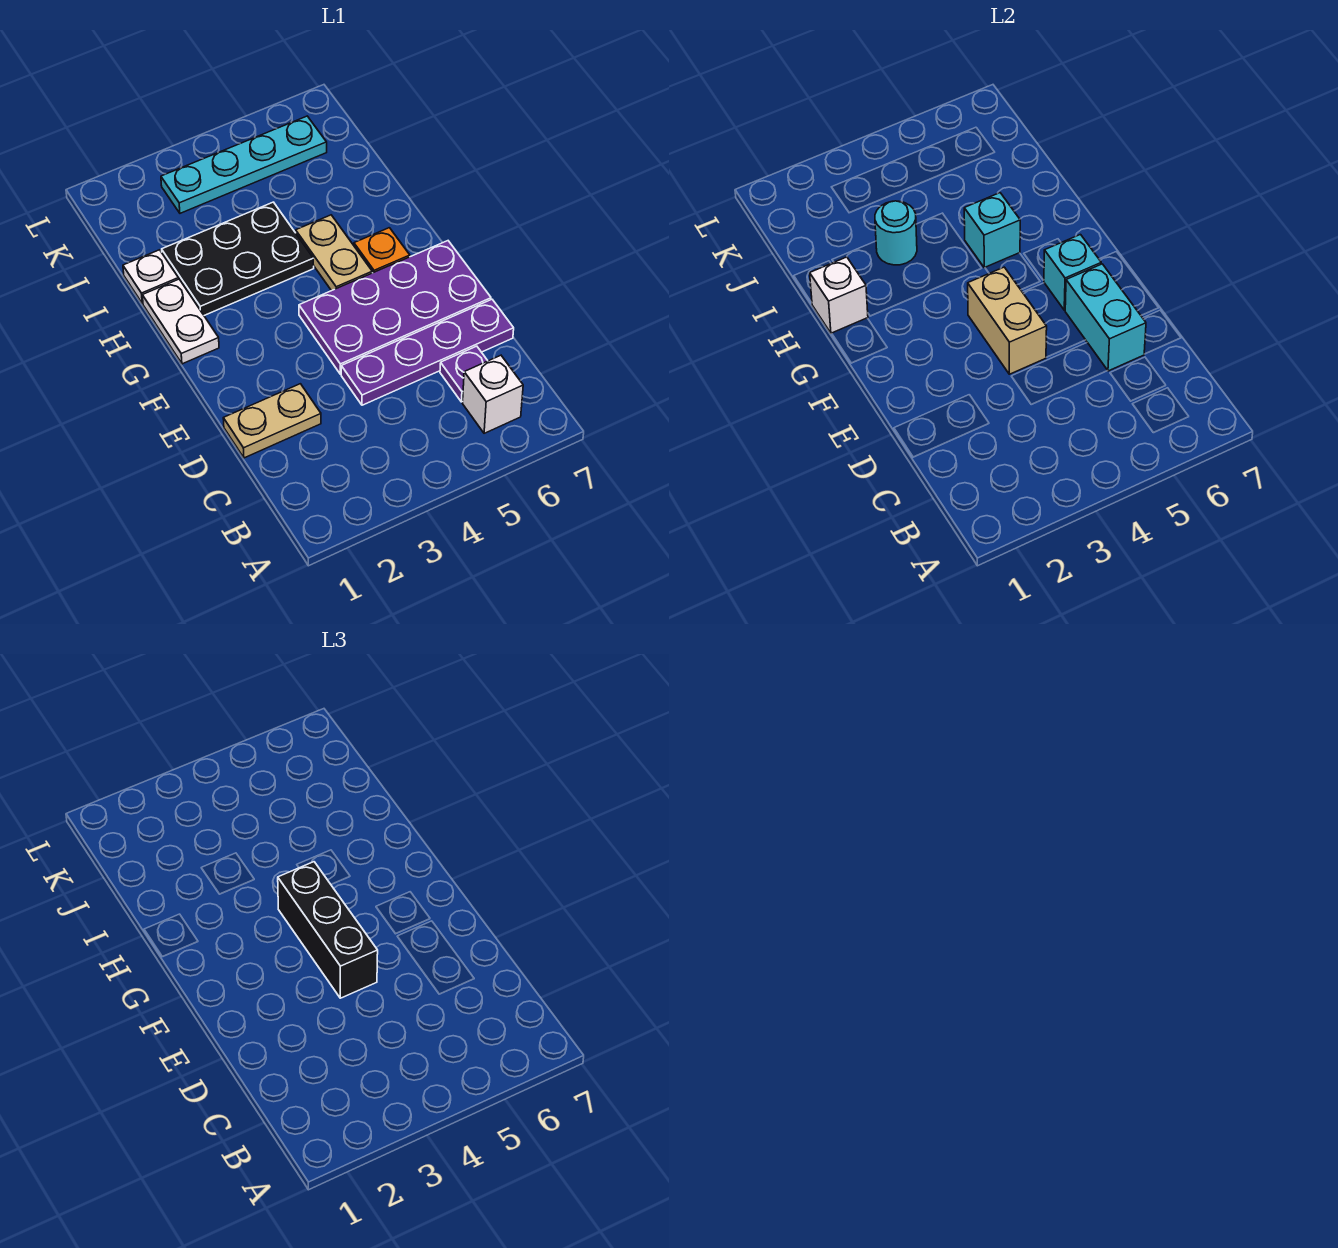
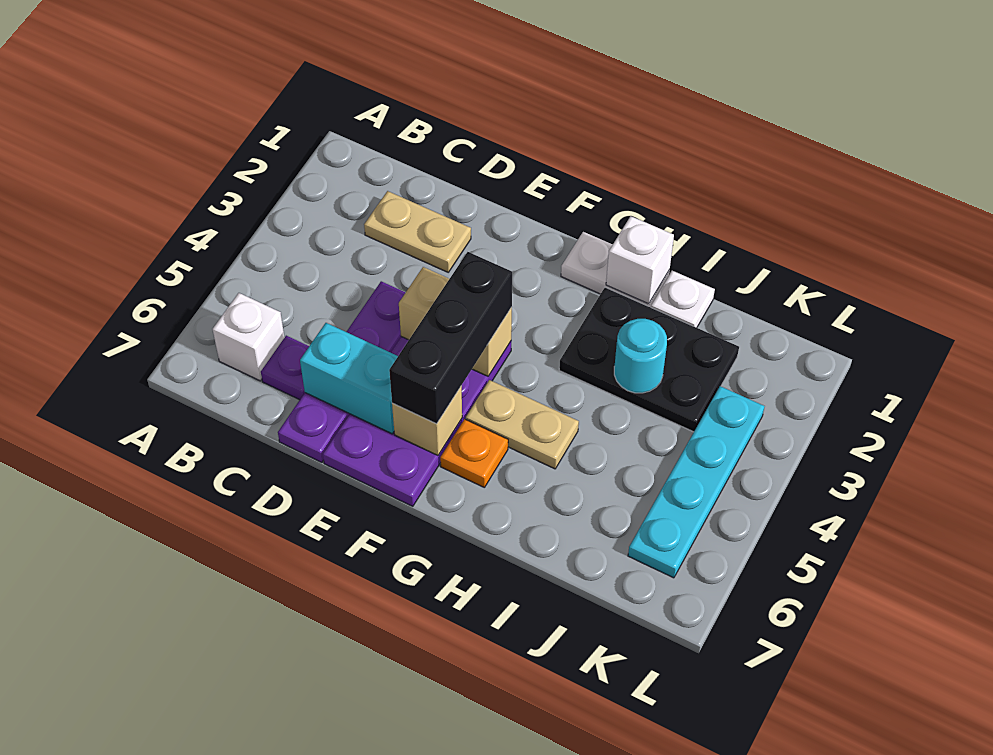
tan plate D1:D2 level 1 -> tan plate C2:D2 level 1
black brick E4:G4 level 3 -> black brick F4:F6 level 3
cyan brick F6 level 2 -> tan brick F6 level 2
black plate H2:I4 level 1 -> black plate H2:J3 level 1
cyan brick H5 level 2 -> none

